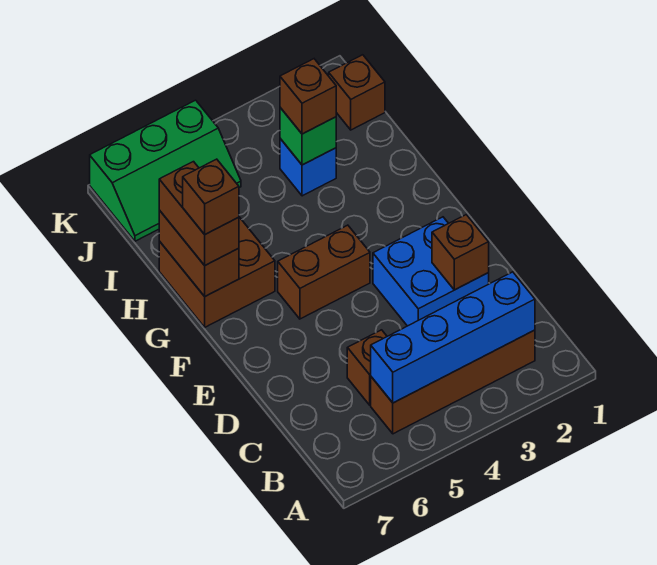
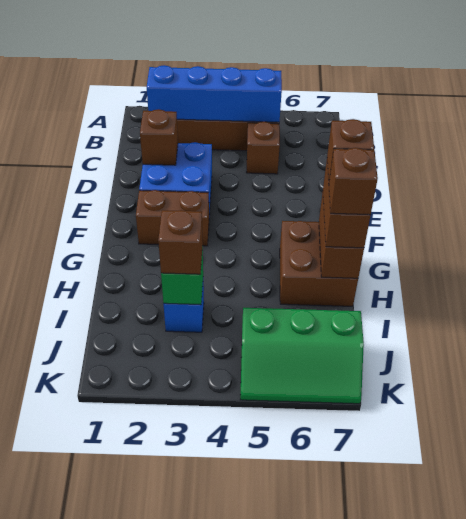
brown brick F4:F5 level 1 -> brown brick F2:F3 level 1
brown brick J1 level 1 -> brown brick H7 level 4
green slope J5:K7 level 1 top K -> green slope J5:K7 level 1 top J

